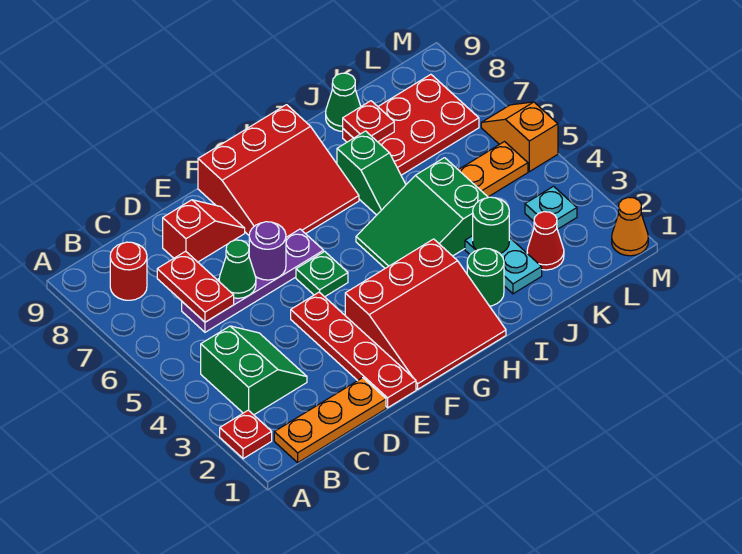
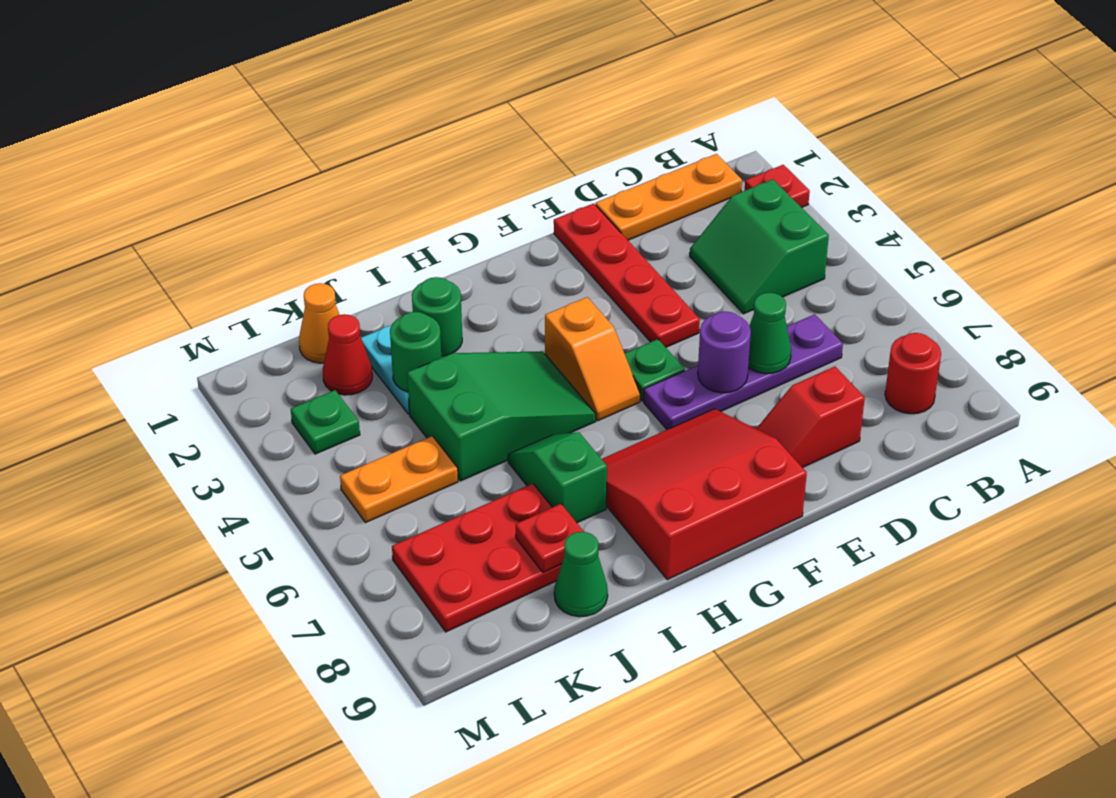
red plate C6:C7 level 2 -> none
red slope F1:H3 level 1 top 3 -> none
cyan plate L3 level 1 -> green plate L3 level 1
orange cone M1 level 1 -> orange cone K1 level 1
orange slope M5:M6 level 1 top 5 -> orange slope G4:G5 level 1 top 4

